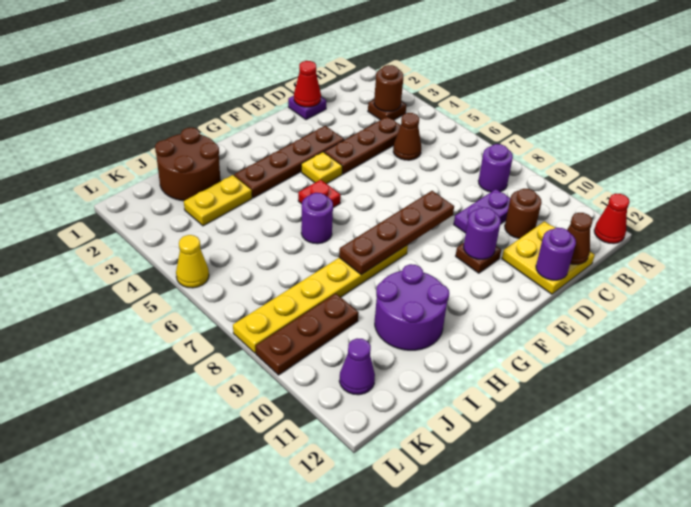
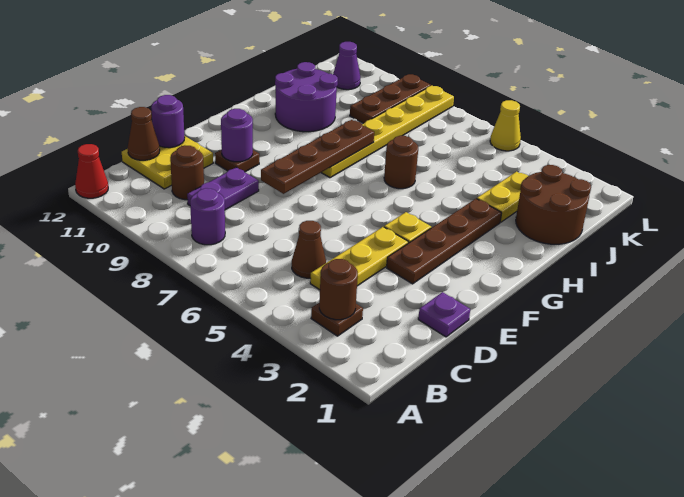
brown plate C4:E4 level 1 -> yellow plate C4:E4 level 1
red cone D1 level 2 -> none
red plate G5 level 1 -> none
purple round brick H6 level 1 -> brown round brick H6 level 1

